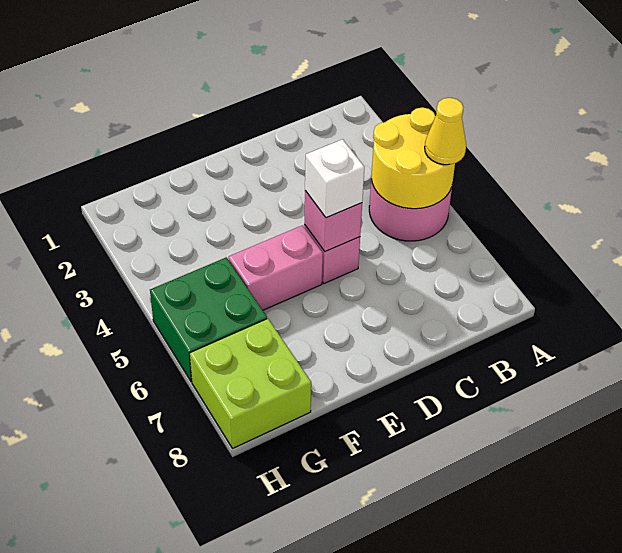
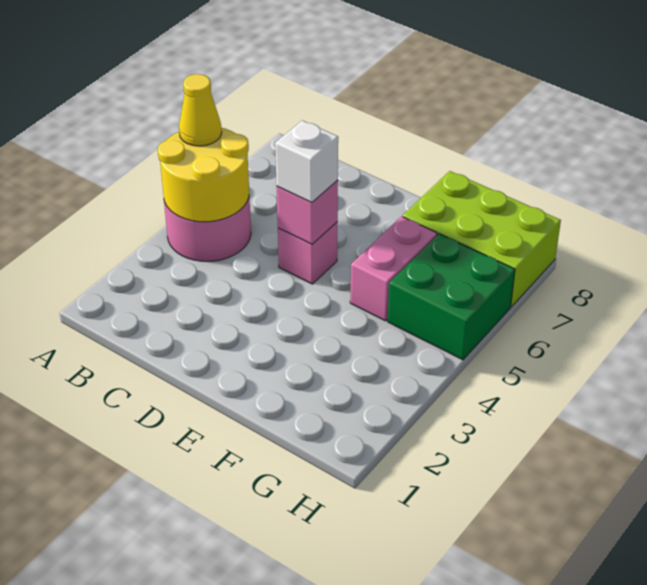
pink brick E5:F5 level 1 -> pink brick F5:F6 level 1
lime brick G7:H8 level 1 -> lime brick F7:H8 level 1

